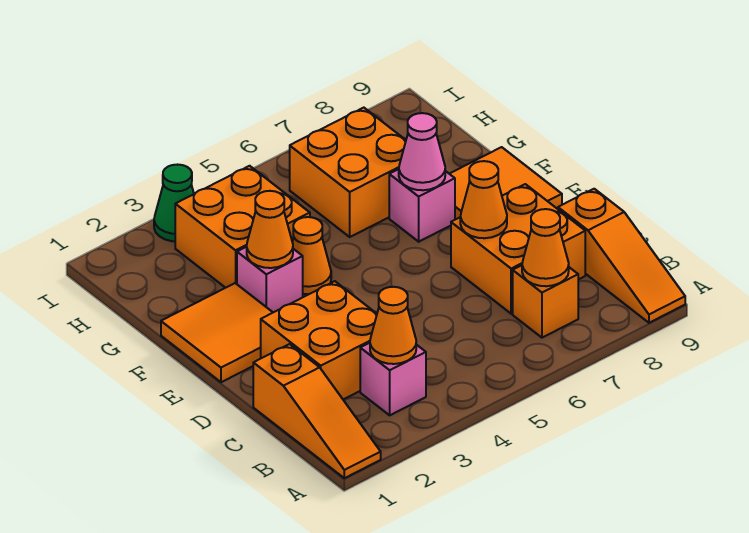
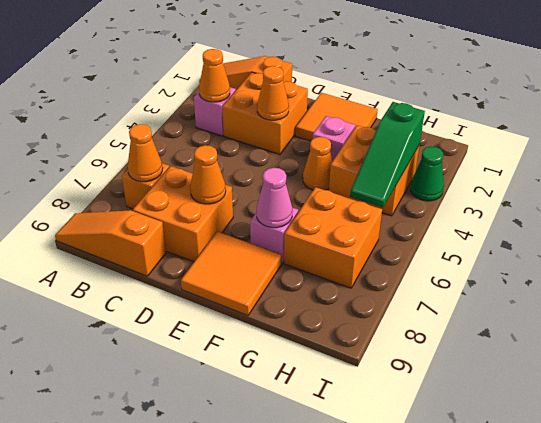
orange cone F3 level 2 -> orange cone D3 level 2
none -> green slope H3:H5 level 2 top 3

